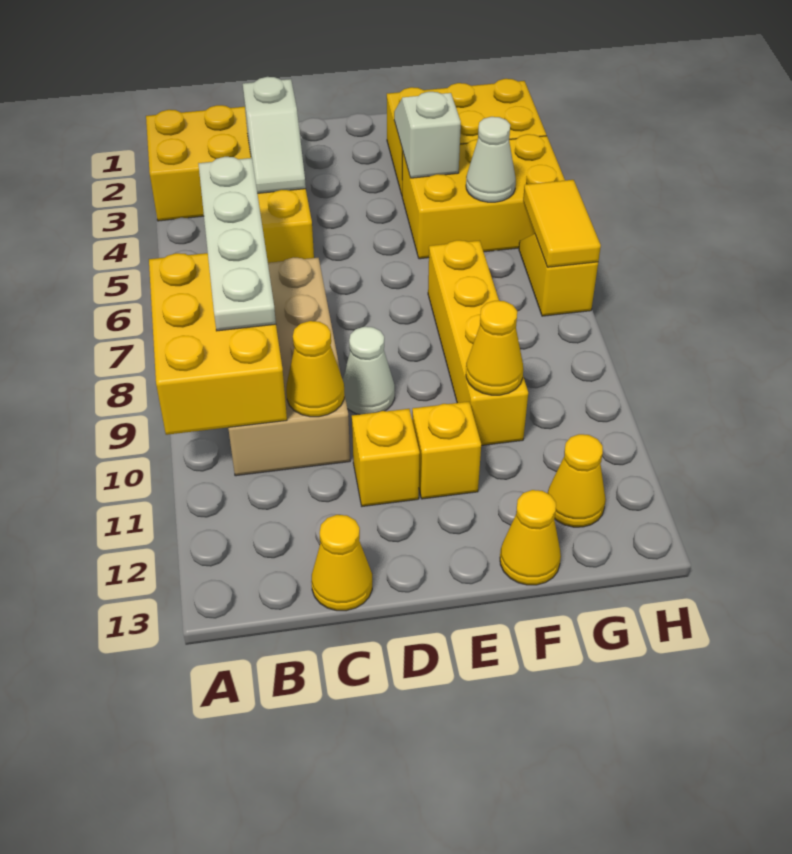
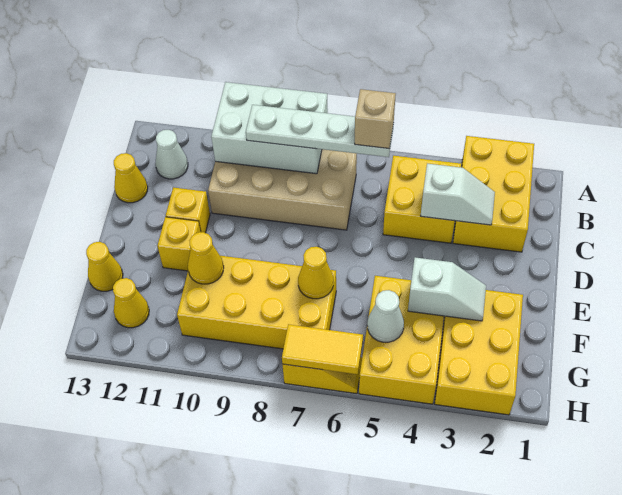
yellow brick A8:B10 level 2 -> white brick A8:B10 level 2
none -> tan brick B6 level 4
white slope C3:C4 level 2 top 3 -> white slope C3:C4 level 2 top 4
yellow cone C10 level 2 -> yellow cone F7 level 2
white cone D9 level 1 -> white cone B12 level 1
yellow brick F7:F10 level 1 -> yellow brick F7:G10 level 1

